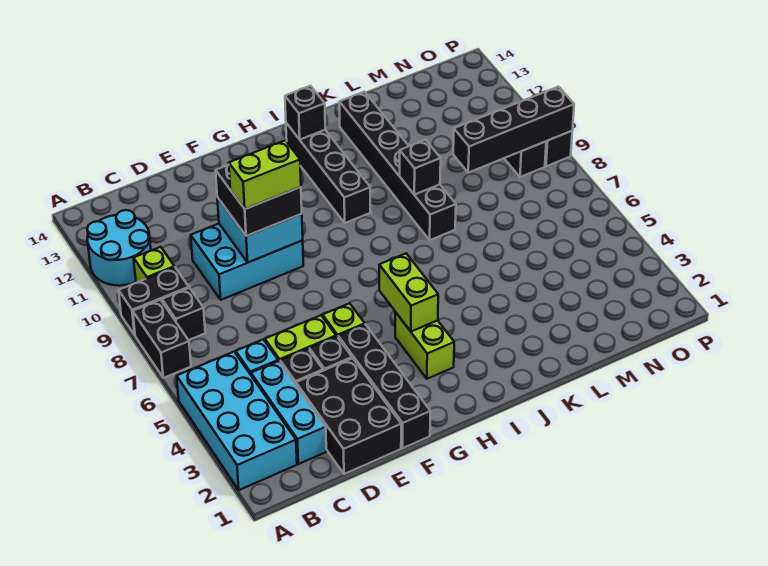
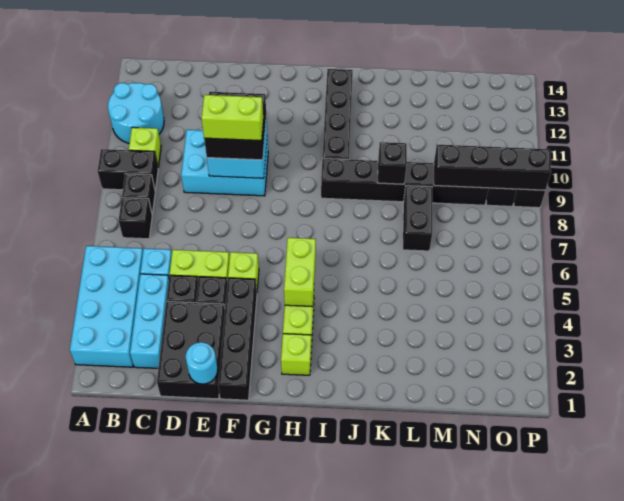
black brick A7:A8 level 1 -> black brick L7:L8 level 1
none -> cyan round brick E1 level 2
none -> lime brick H2 level 1
black brick I13 level 2 -> black brick B7 level 1
black brick K8:K13 level 1 -> black brick I9:N9 level 1

